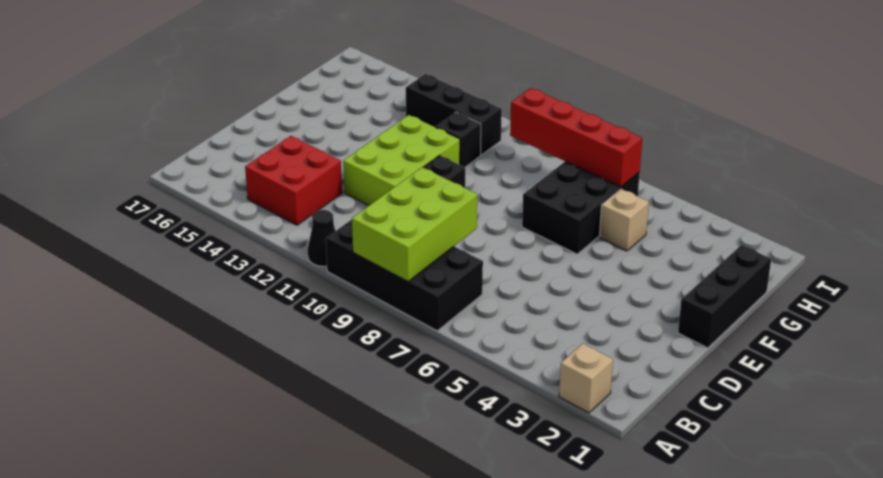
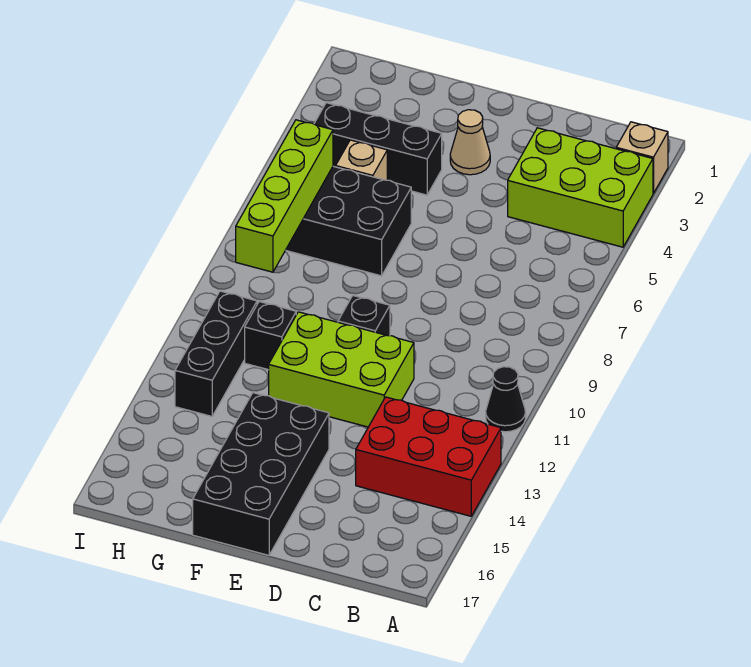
black brick A7:B10 level 1 -> black brick E14:F17 level 1
lime brick A8:C9 level 2 -> lime brick A3:C4 level 1
red brick B13:C14 level 1 -> red brick A13:C14 level 1
black brick E1:G1 level 1 -> black brick F4:H4 level 1
none -> tan cone E3 level 1
red brick H6:H9 level 2 -> lime brick H6:H9 level 2

